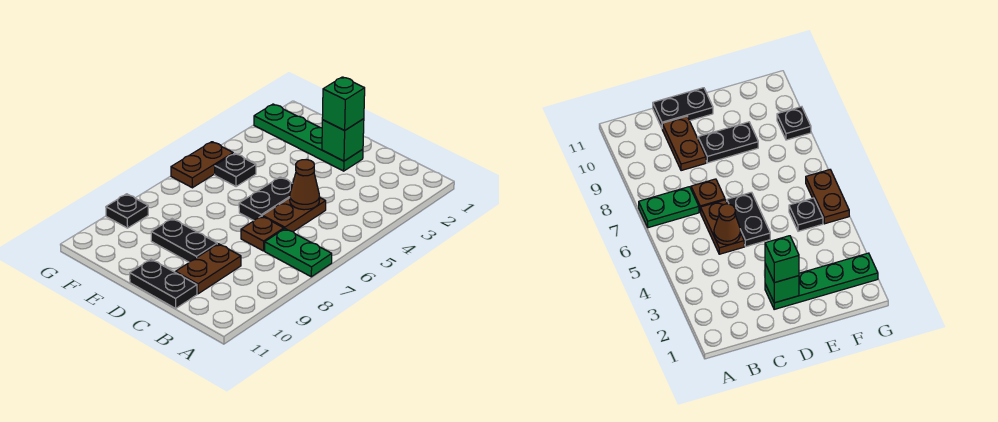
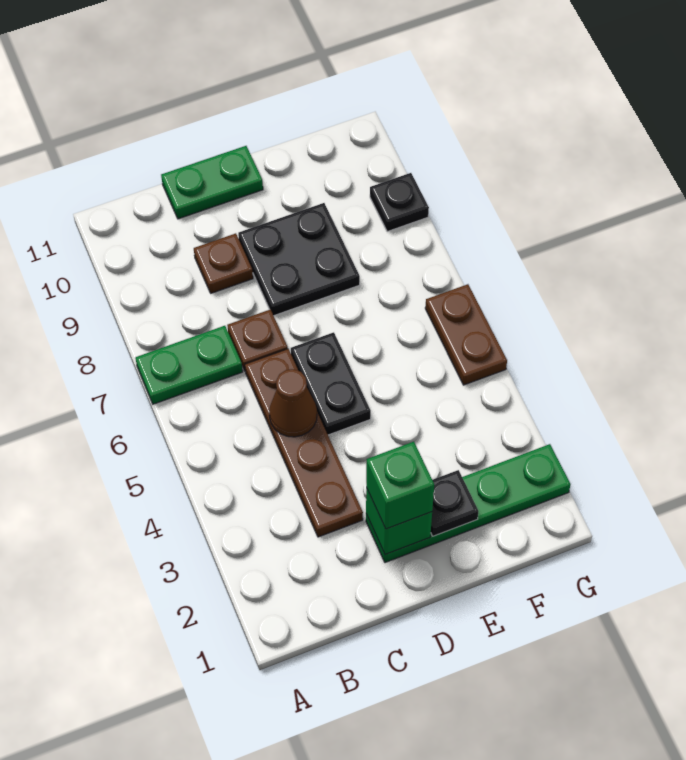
brown plate C5:C6 level 1 -> brown plate C3:C6 level 1
brown plate C9:C10 level 1 -> brown plate C9 level 1
black plate C11:D11 level 1 -> green plate C11:D11 level 1
black plate D9:E9 level 1 -> black plate D8:E9 level 1
black plate F5 level 1 -> black plate E2 level 2

